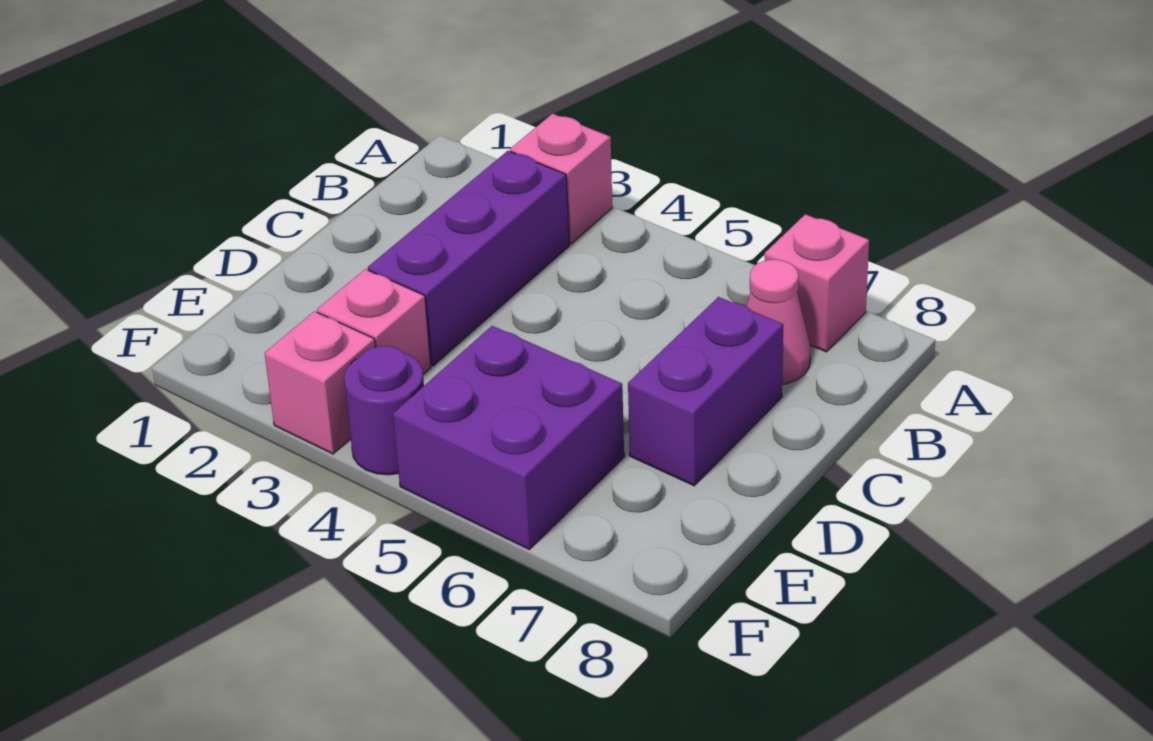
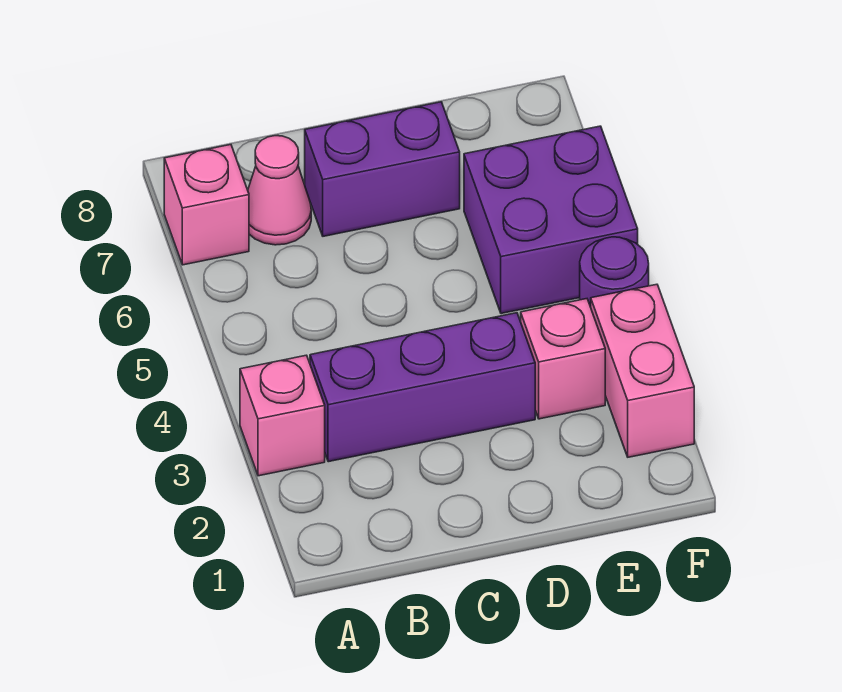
pink brick F3 level 1 -> pink brick F2:F3 level 1

